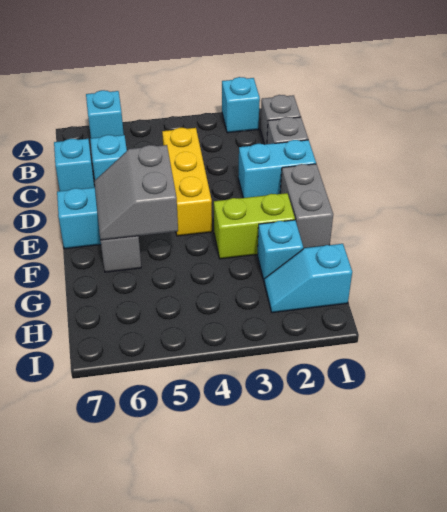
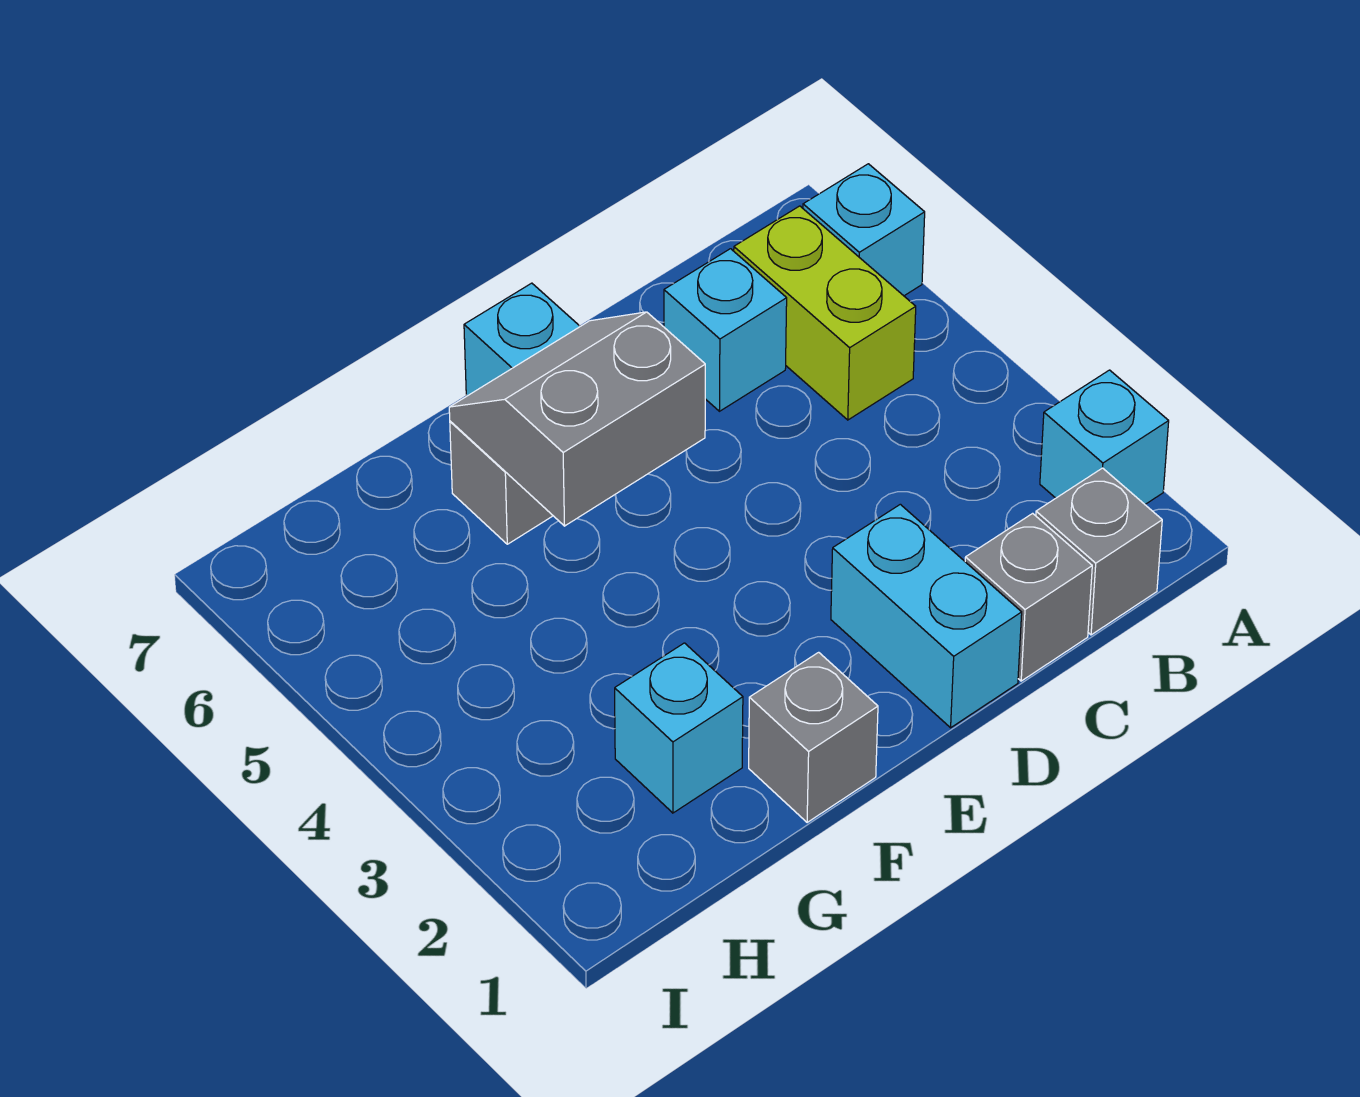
yellow brick C4:E4 level 1 -> none
cyan brick C7 level 1 -> none
grey brick E1:F1 level 1 -> grey brick F1 level 1
lime brick F2:F3 level 1 -> lime brick B5:B6 level 1
cyan slope H1:H2 level 1 top 1 -> none

